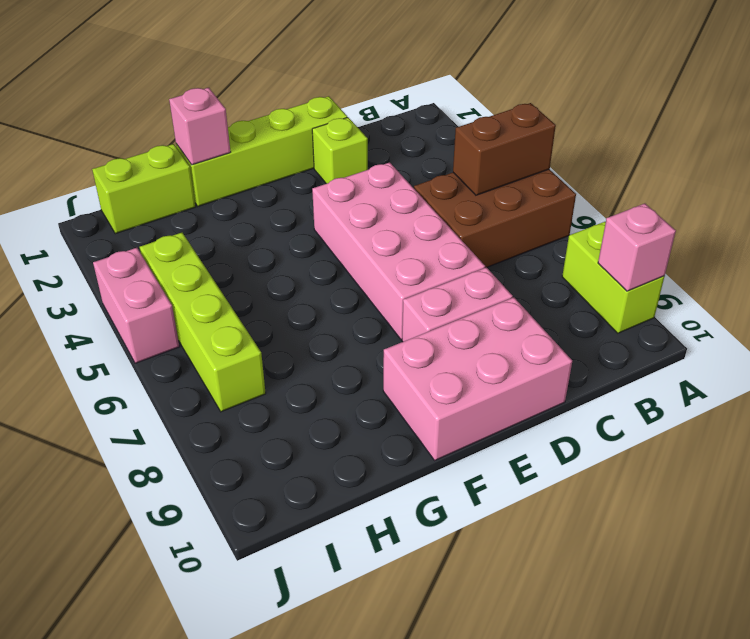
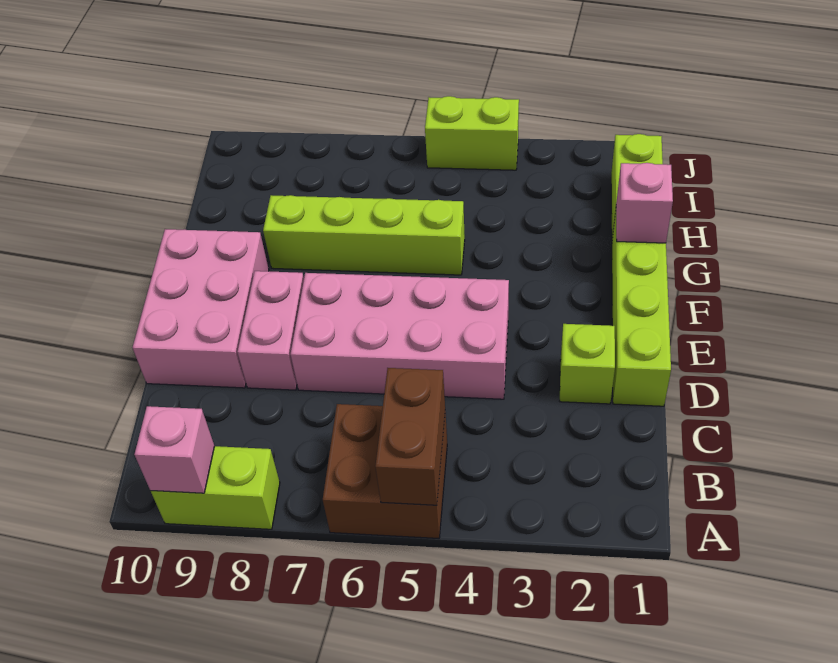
brown brick A5:C6 level 1 -> brown brick A5:B6 level 1
lime brick I4:I7 level 1 -> lime brick G5:G8 level 1
pink brick J4:J5 level 1 -> lime brick J4:J5 level 1

